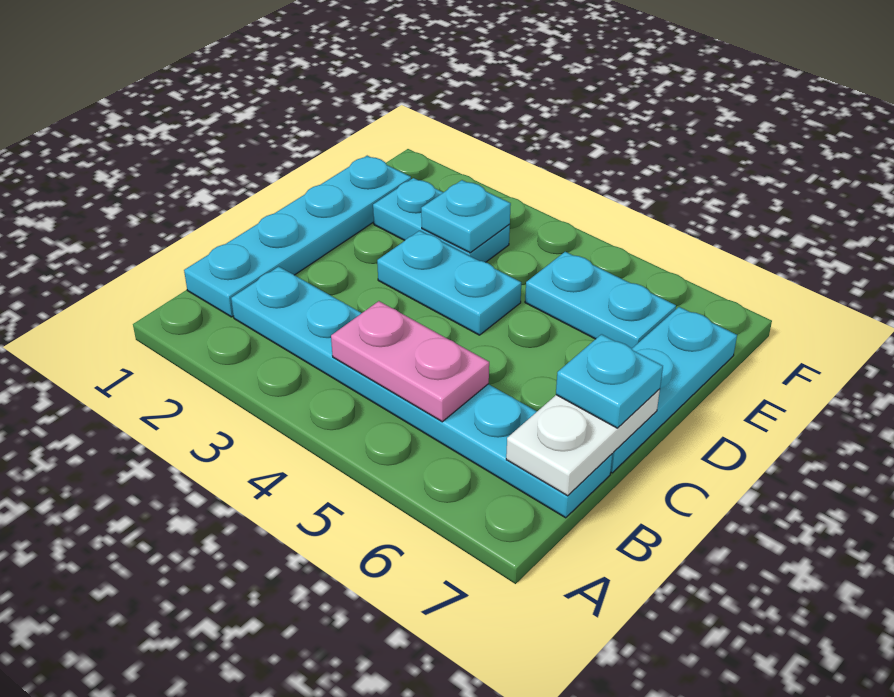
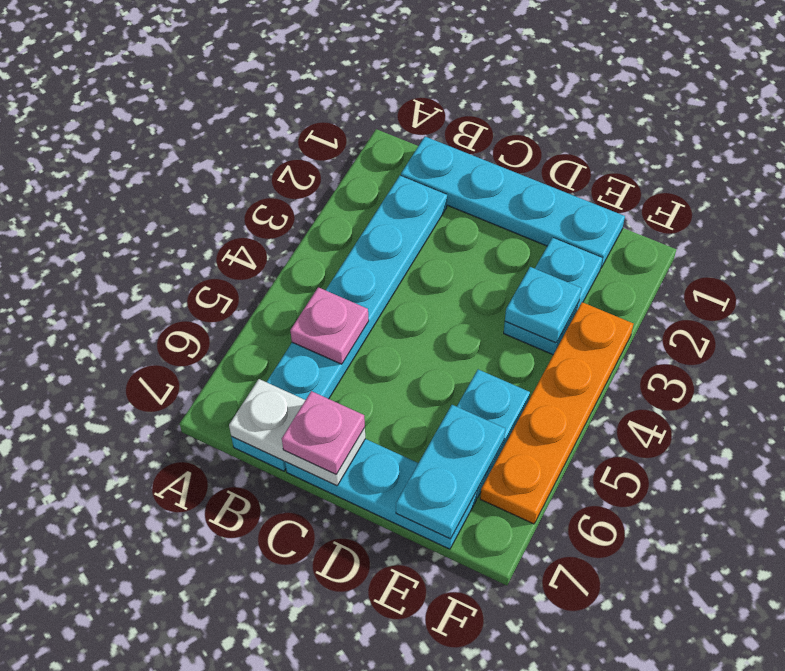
pink plate B4:B5 level 2 -> pink plate B5 level 2
cyan plate C7 level 3 -> pink plate C7 level 3
cyan plate D3:D4 level 1 -> cyan plate E6:E7 level 2
none -> orange plate F3:F6 level 1

